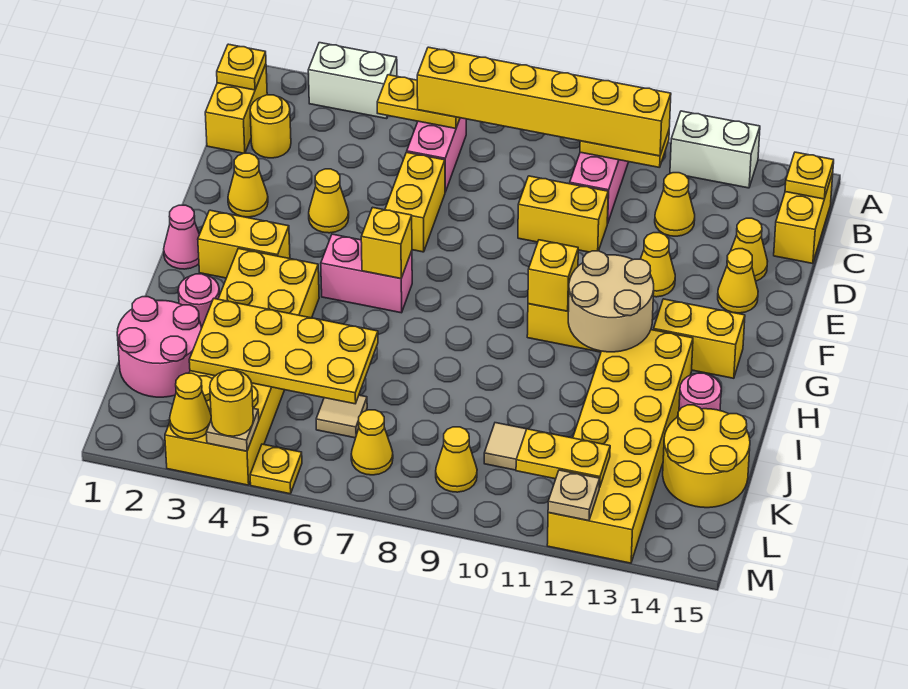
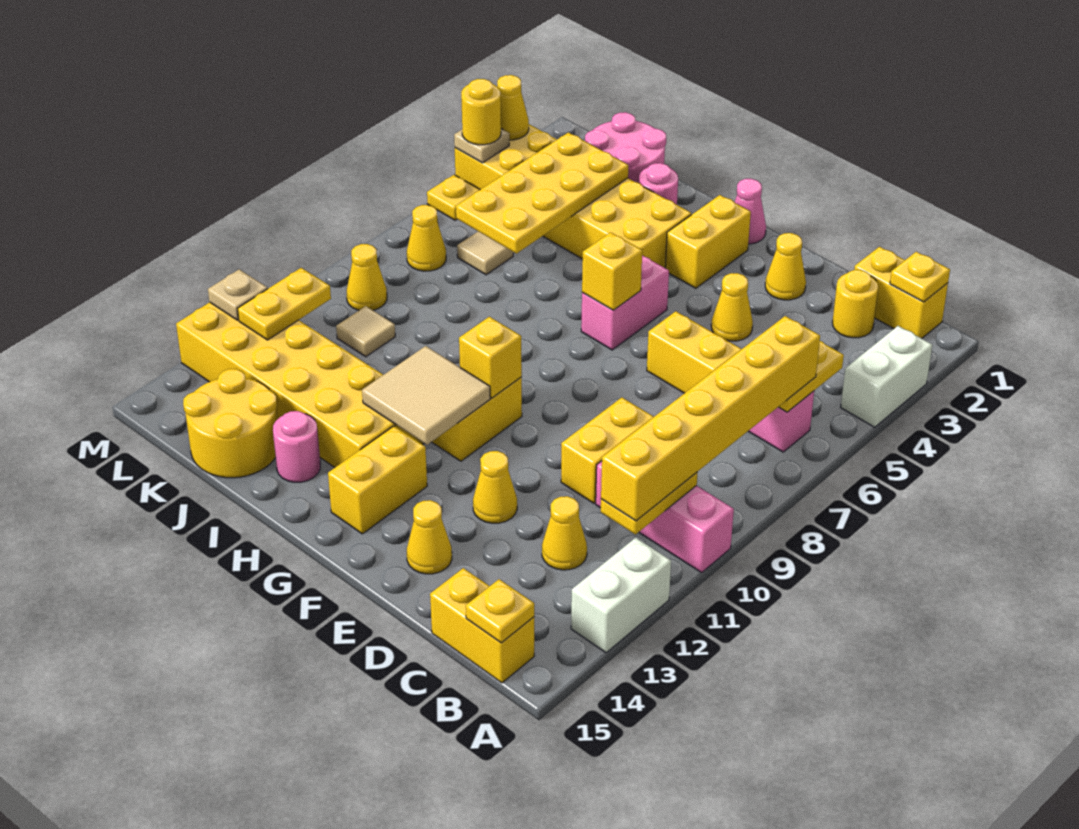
yellow cone D14 level 1 -> none
tan round brick G11:H12 level 2 -> tan tile G11:H12 level 2

